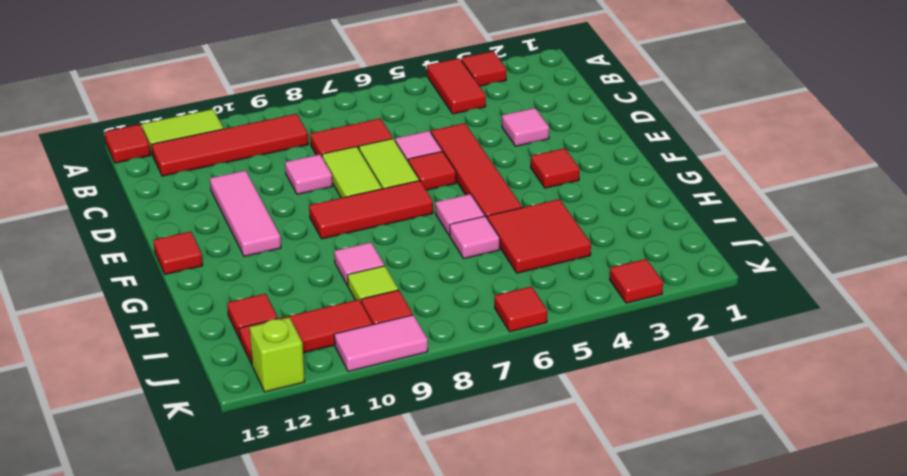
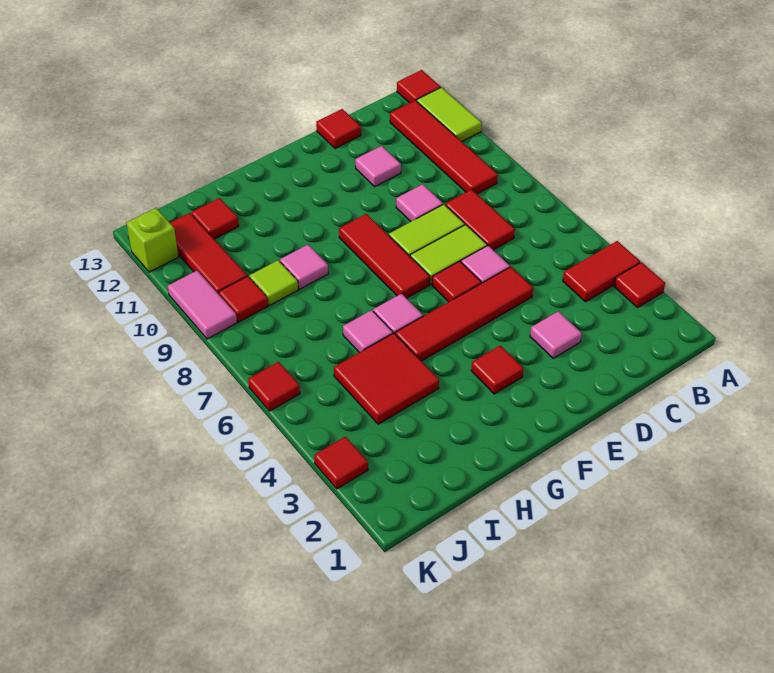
pink tile D11:F11 level 1 -> pink tile D11 level 1
red tile F13 level 1 -> red tile D13 level 1

